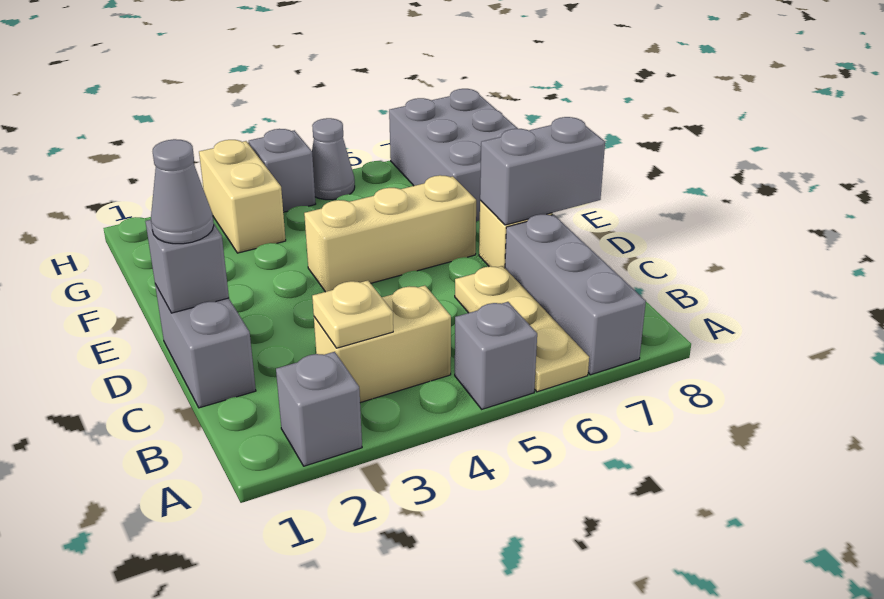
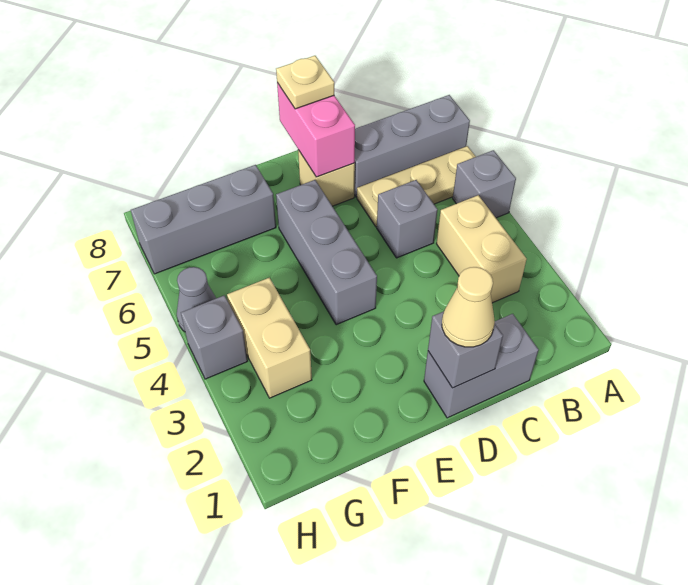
grey brick A2 level 1 -> grey brick C5 level 1
tan plate B3 level 2 -> tan plate D8 level 3
grey cone D1 level 3 -> tan cone D1 level 3
grey brick D7:D8 level 2 -> pink brick D7:D8 level 2
tan brick E4:E6 level 1 -> grey brick E4:E6 level 1
grey brick F7:H8 level 1 -> grey brick F7:H7 level 1
tan brick G3:H3 level 1 -> tan brick G3:G4 level 1

